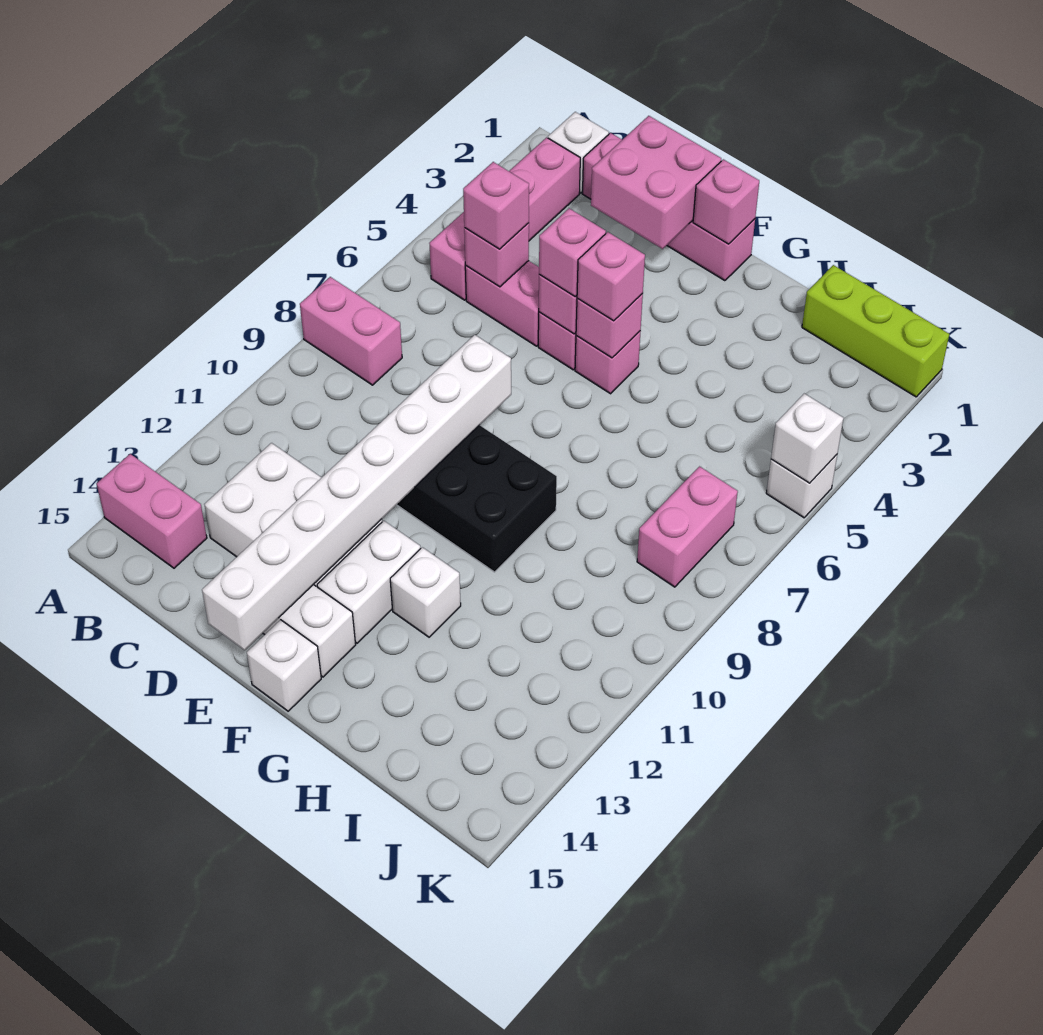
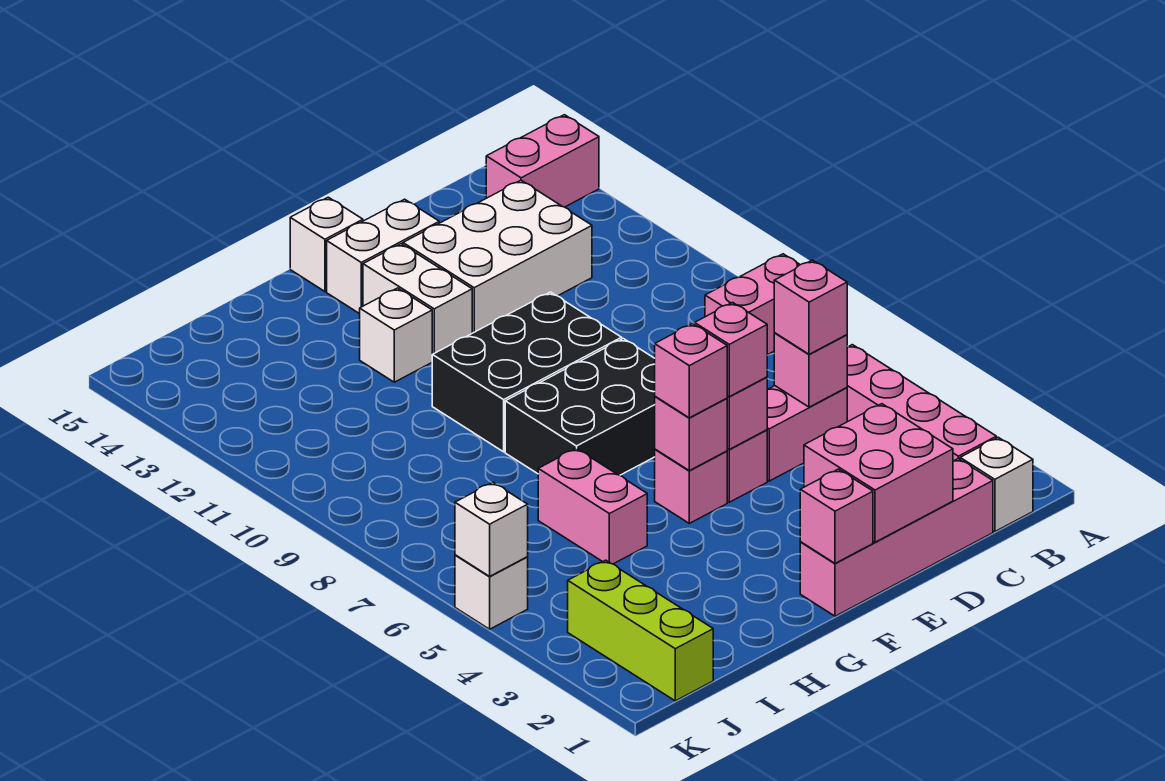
none -> black brick E7:G8 level 1
white brick E8:E15 level 2 -> none
lime brick I1:K1 level 1 -> lime brick J1:J3 level 1
pink brick J7:J8 level 1 -> pink brick H5:H6 level 1

